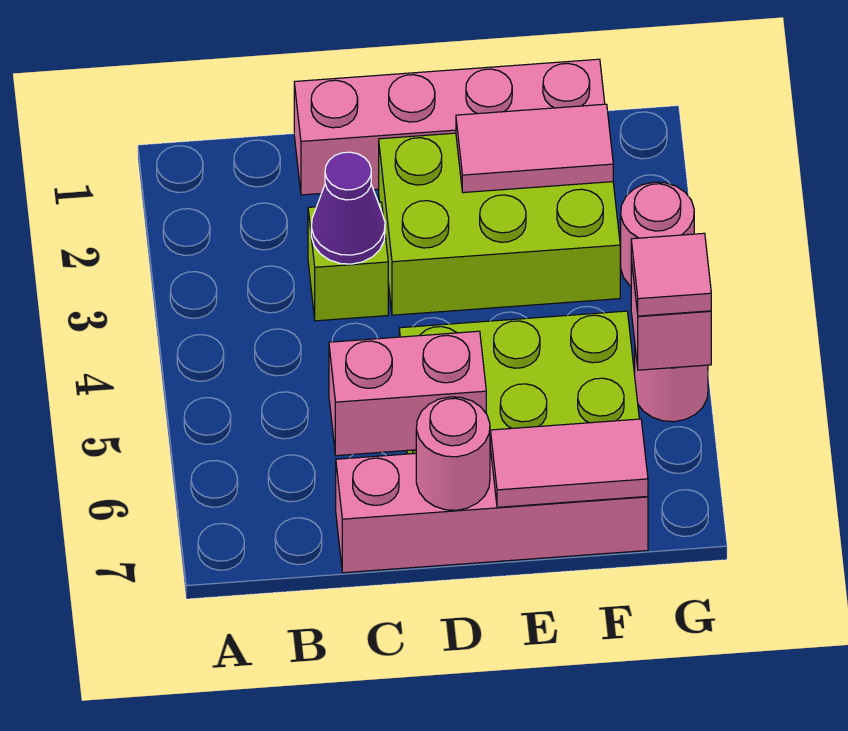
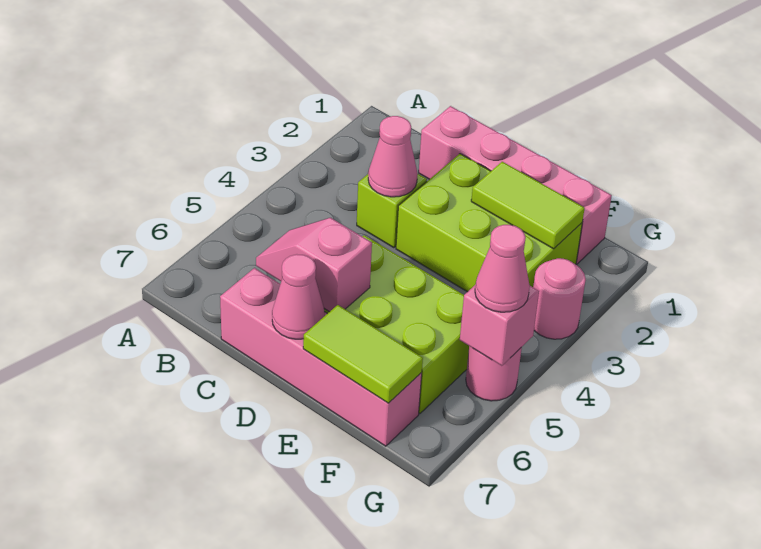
purple cone C3 level 2 -> pink cone C3 level 2
pink brick C6:D6 level 2 -> pink slope C6:D6 level 2 top D
pink round brick D7 level 2 -> pink cone D7 level 2
pink tile E2:F2 level 2 -> lime tile E2:F2 level 2
pink tile E7:F7 level 2 -> lime tile E7:F7 level 2
pink tile G5 level 3 -> pink cone G5 level 3

